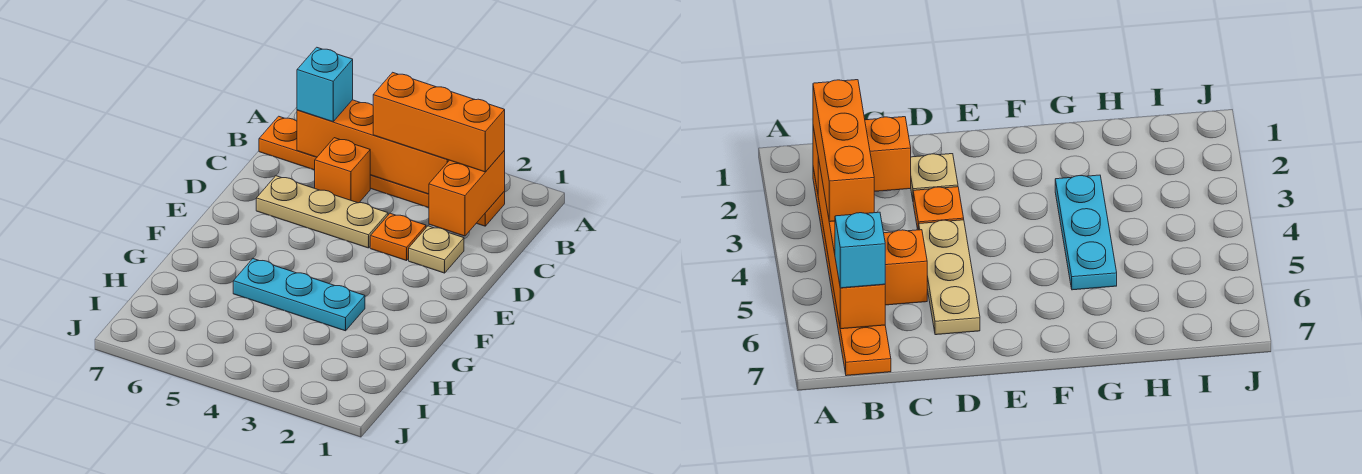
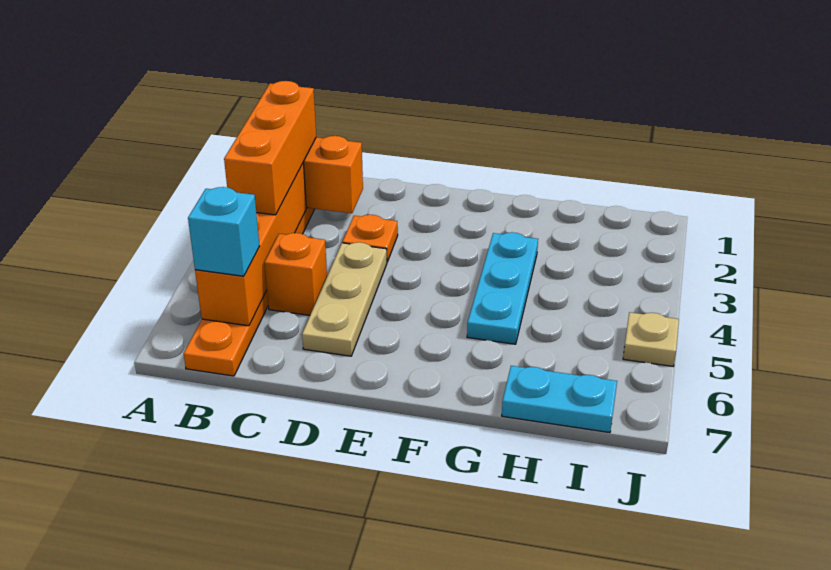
tan plate D2 level 1 -> tan plate J5 level 1
none -> cyan plate H7:I7 level 1

